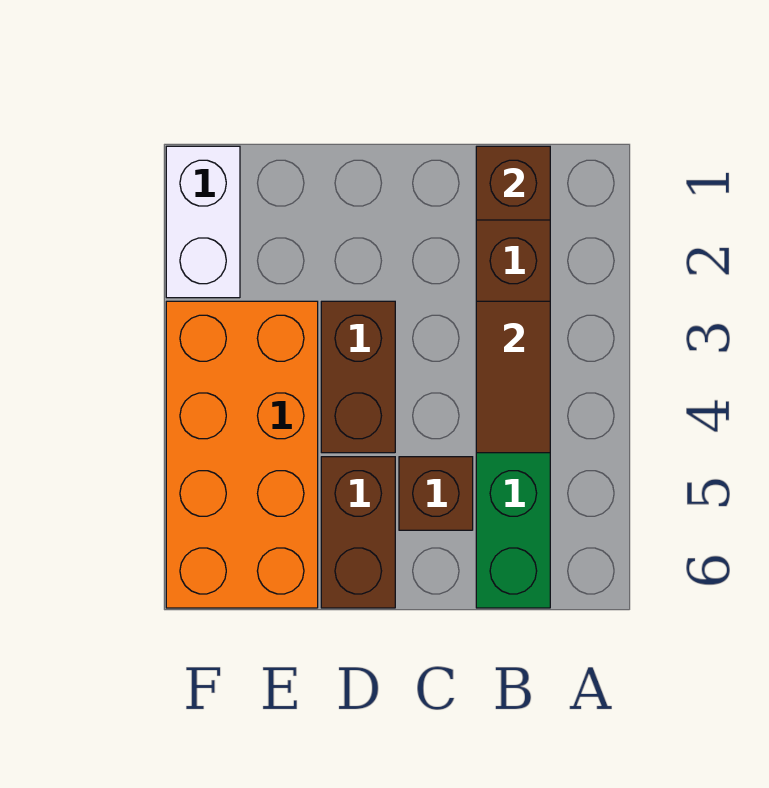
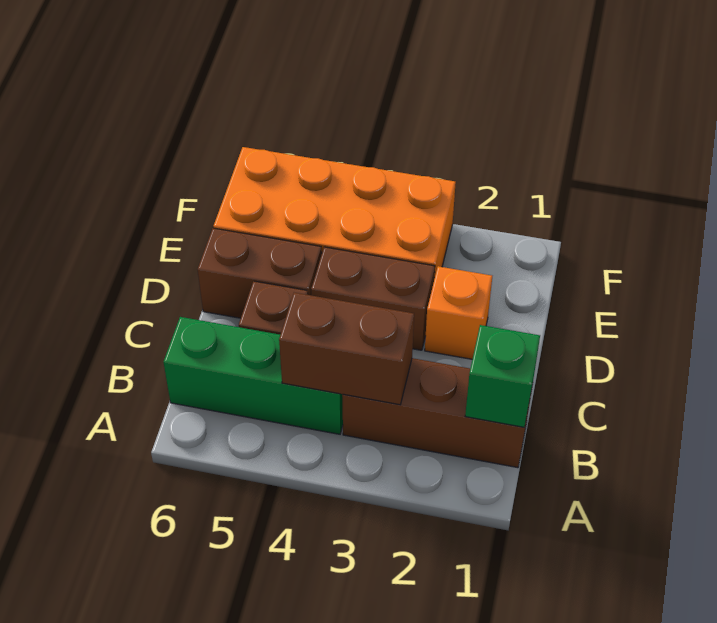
brown brick B1 level 2 -> green brick B1 level 2
brown tile B3:B4 level 2 -> brown brick B3:B4 level 2
none -> orange brick D2 level 1
white brick F1:F2 level 1 -> none

